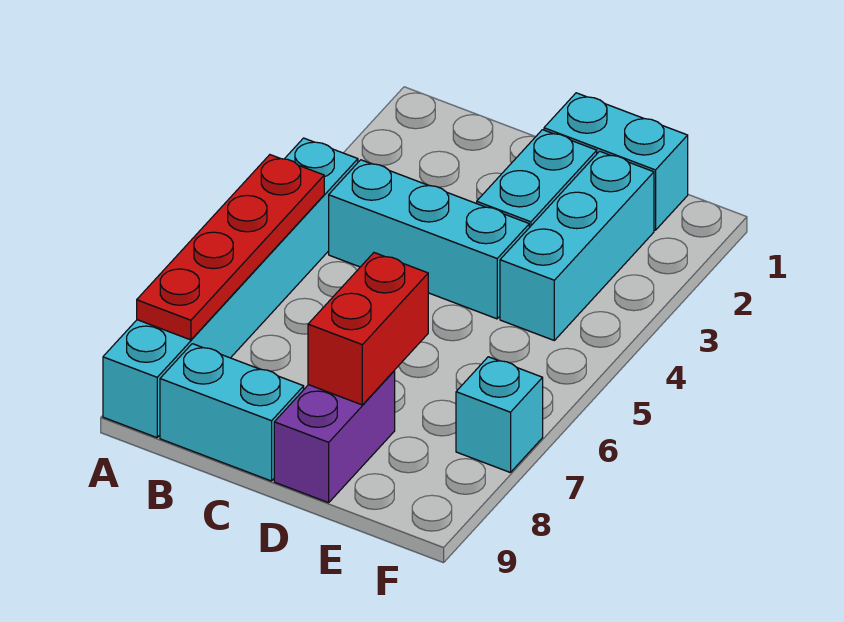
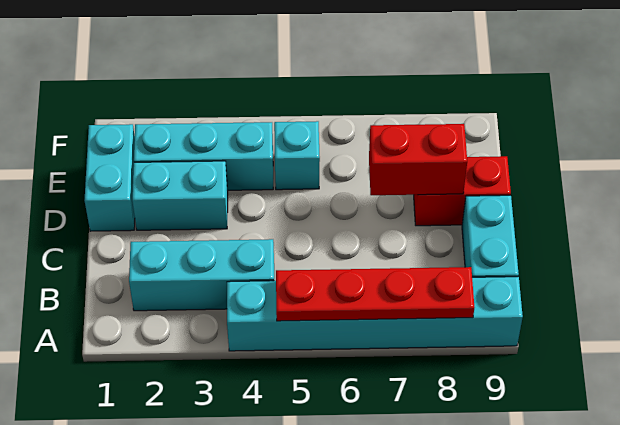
cyan brick B4:D4 level 1 -> cyan brick B2:B4 level 1
purple brick D8:D9 level 1 -> red brick D8:D9 level 1
cyan brick F7 level 1 -> cyan brick E5 level 1

